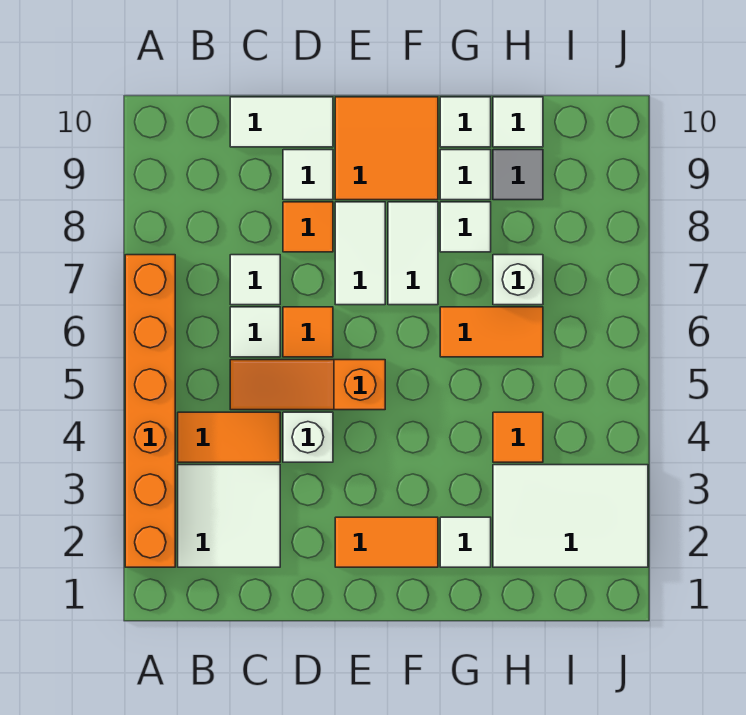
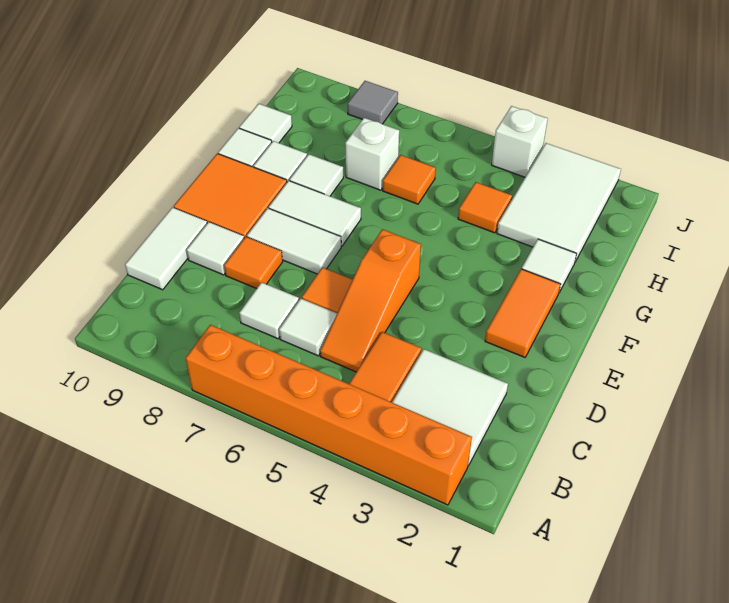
white brick D4 level 1 -> white brick J4 level 1
orange tile G6:H6 level 1 -> orange tile H6 level 1
grey tile H9 level 1 -> grey tile J8 level 1

